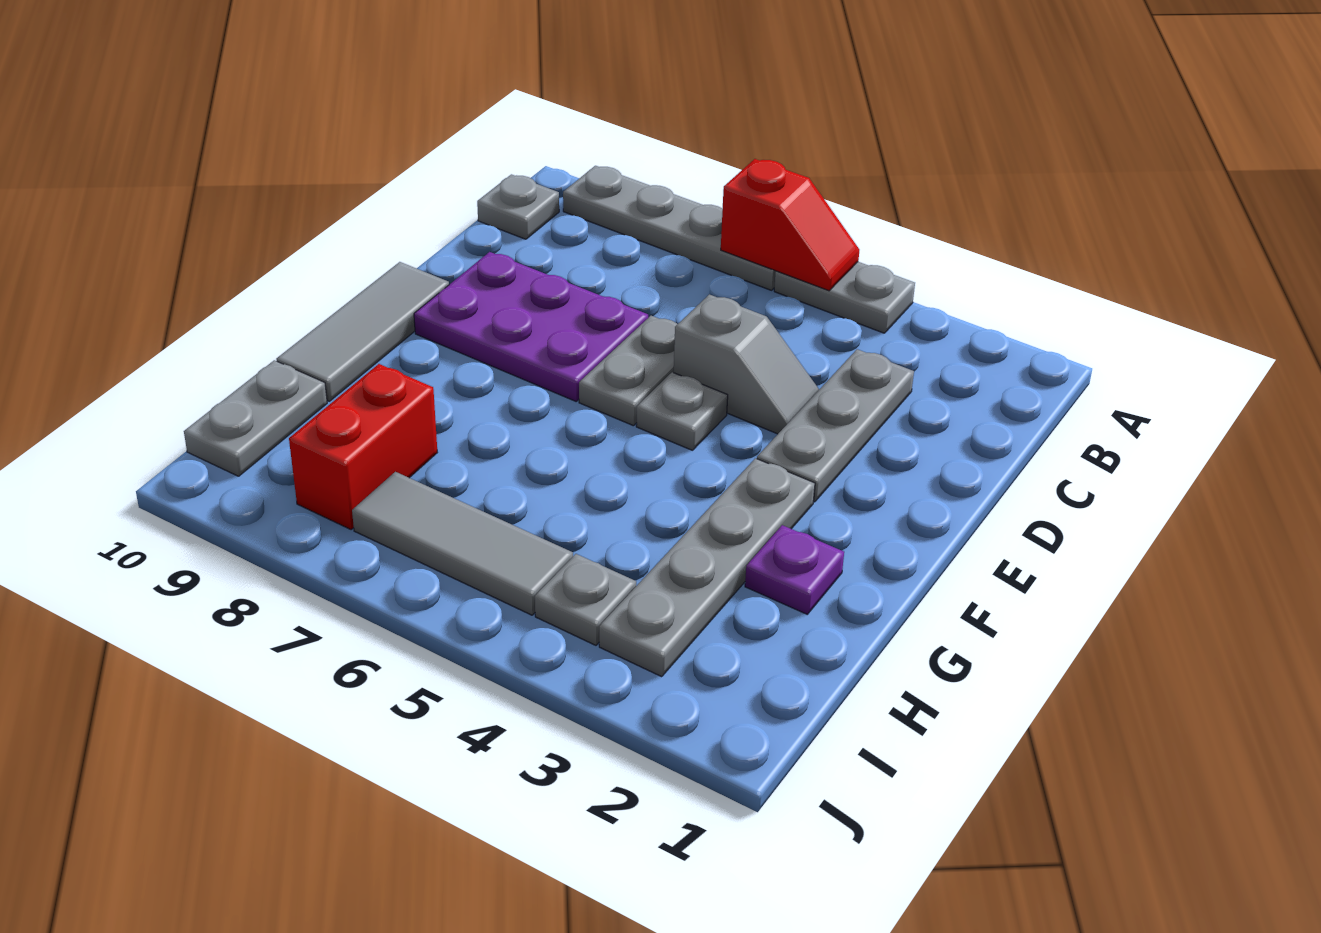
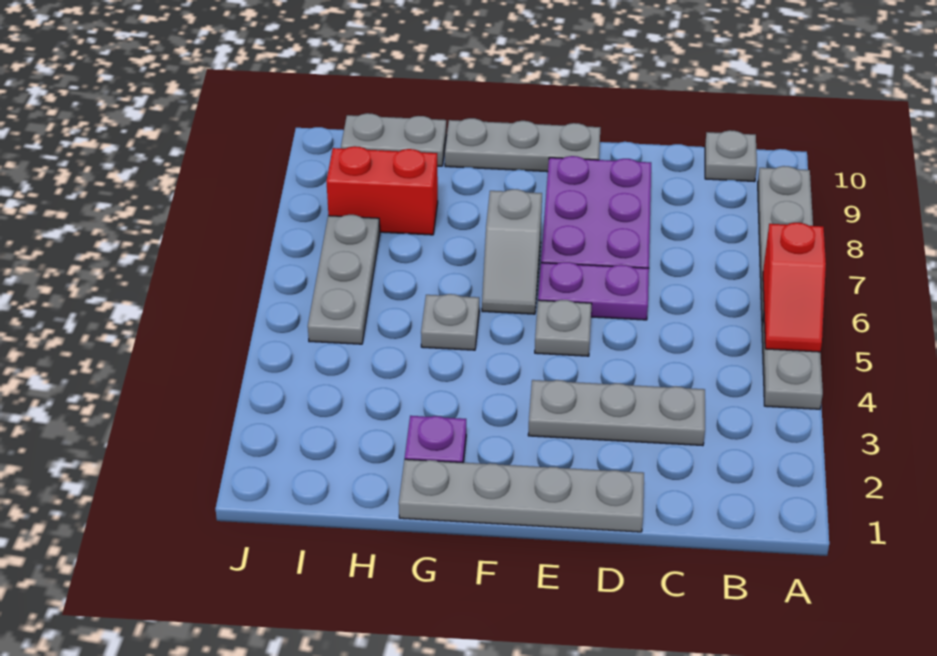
grey slope D4:D5 level 1 top 5 -> grey slope F6:F7 level 1 top 7
grey plate D6:E6 level 1 -> purple plate D6:E6 level 1
grey tile E10:G10 level 1 -> grey plate E10:G10 level 1
grey plate F3:I3 level 1 -> grey plate D1:G1 level 1
grey plate I4 level 1 -> grey plate G5 level 1
grey tile I5:I7 level 1 -> grey plate I5:I7 level 1

